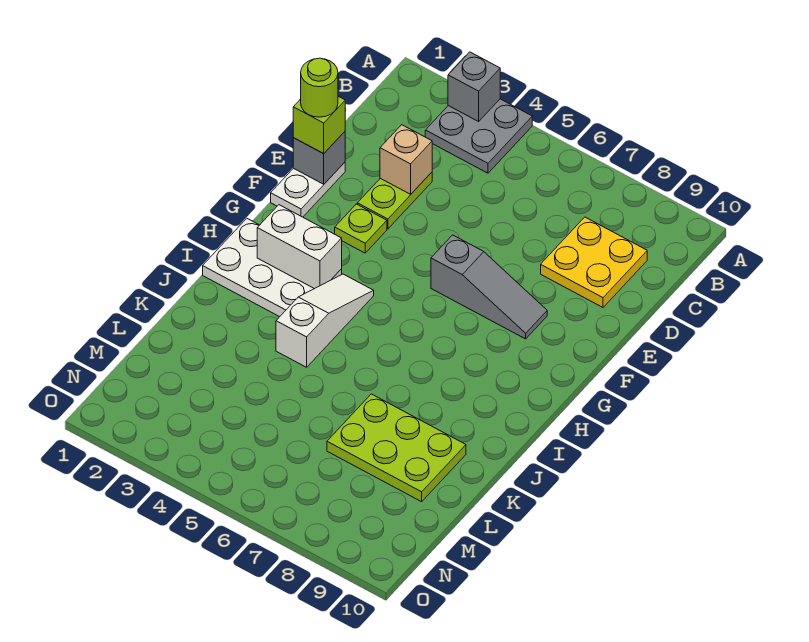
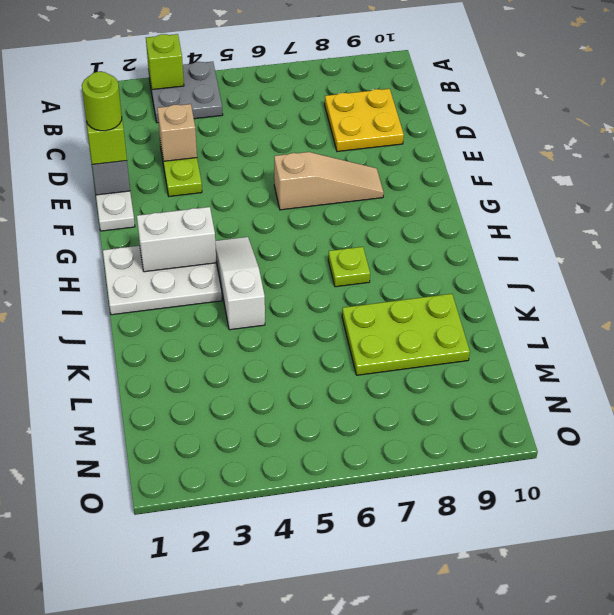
grey brick A3 level 2 -> lime brick A3 level 2
lime plate F3 level 1 -> lime plate I7 level 1
grey slope F6:F8 level 1 top 6 -> tan slope F6:F8 level 1 top 6

